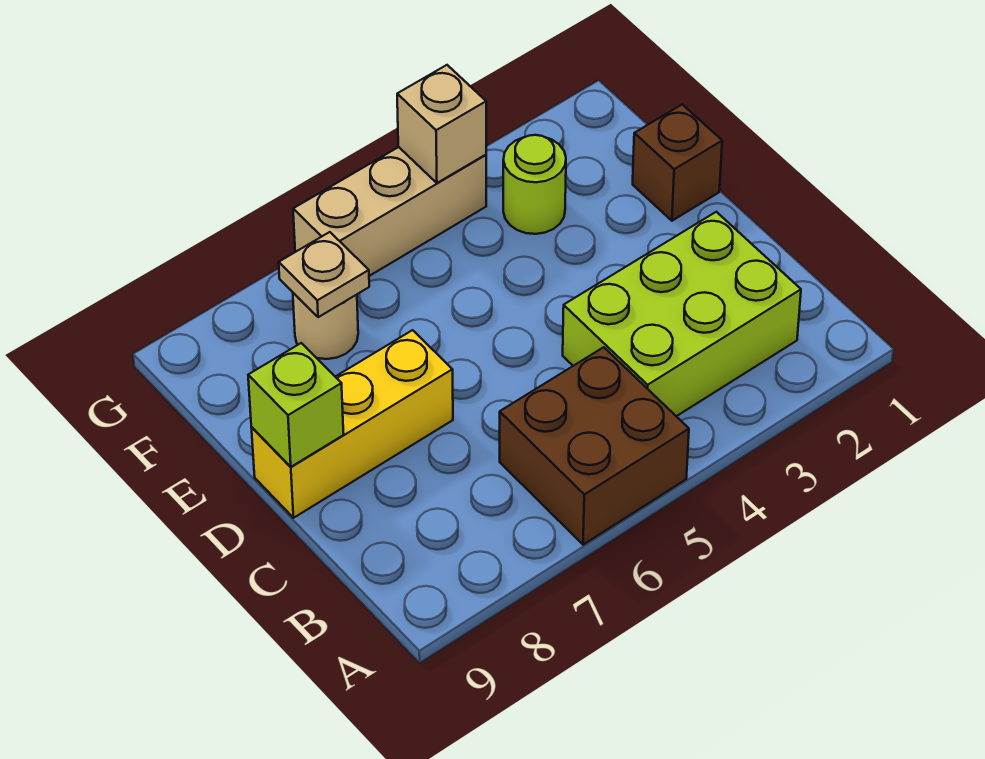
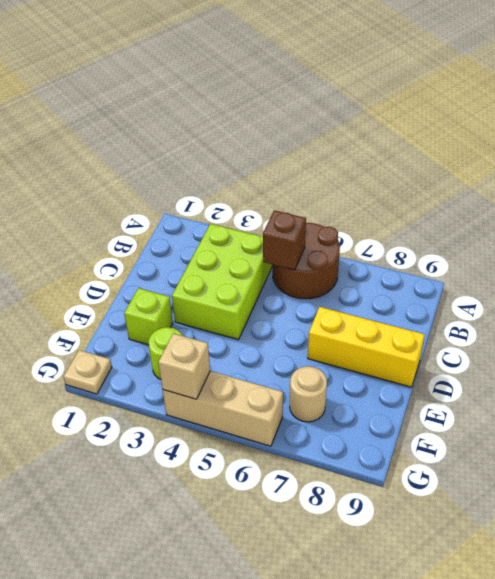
brown brick A5:B6 level 1 -> brown round brick A5:B6 level 1
lime brick B2:C4 level 1 -> lime brick B3:D4 level 1
lime brick D9 level 2 -> lime brick E2 level 1
brown brick E1 level 1 -> brown brick B5 level 2
tan plate F7 level 2 -> tan plate G1 level 1

